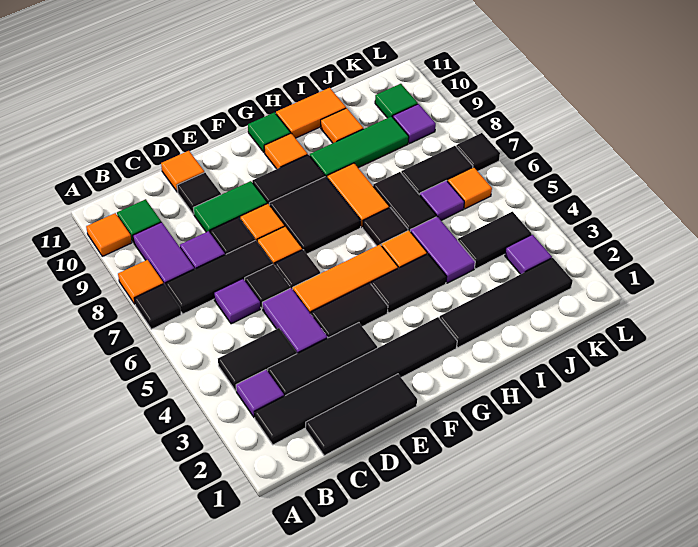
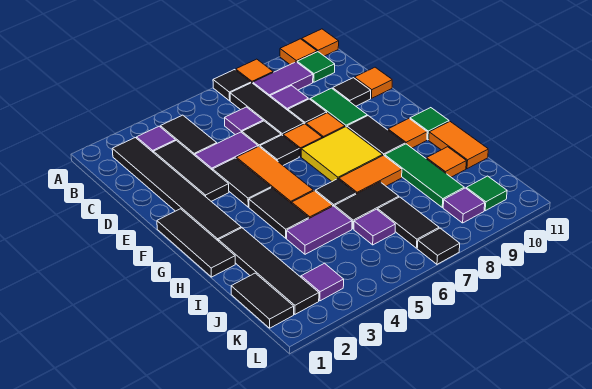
black tile C1:E1 level 1 -> black tile F1:H1 level 1
black tile F7:G8 level 1 -> yellow tile F7:G8 level 1
black tile J4:K4 level 1 -> black tile J1:K1 level 1
orange tile K6 level 1 -> orange tile A11 level 1

